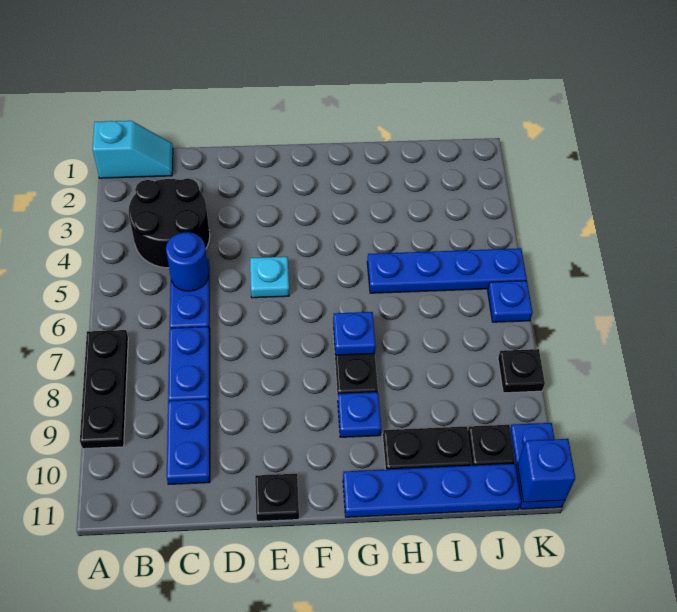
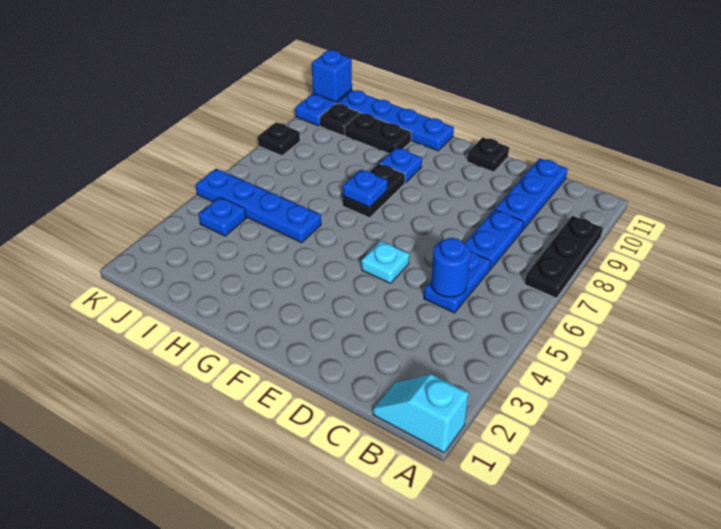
black round brick B3:C4 level 1 -> none
blue plate C9:C10 level 1 -> blue plate C9:C11 level 1
blue plate K6 level 1 -> blue plate J4 level 1

